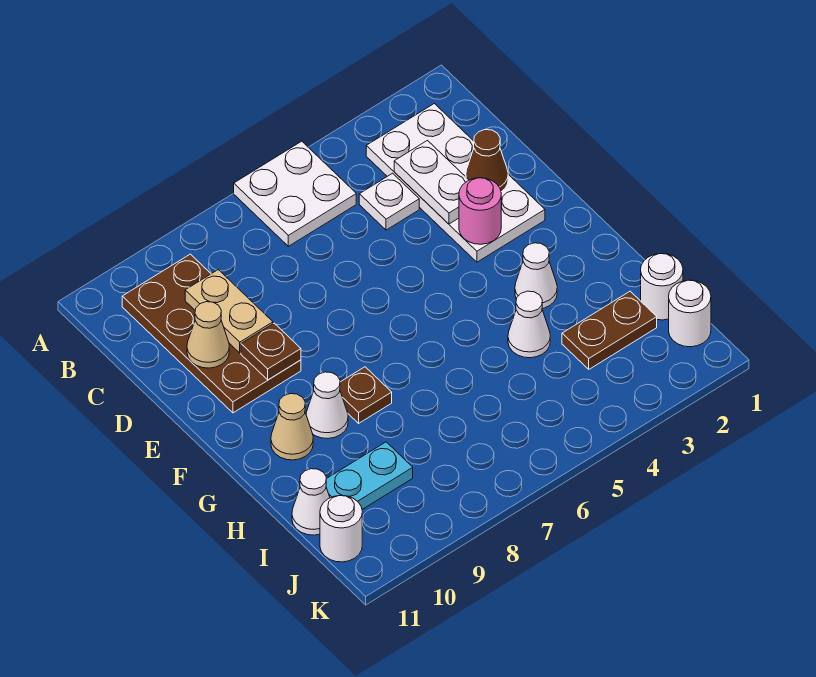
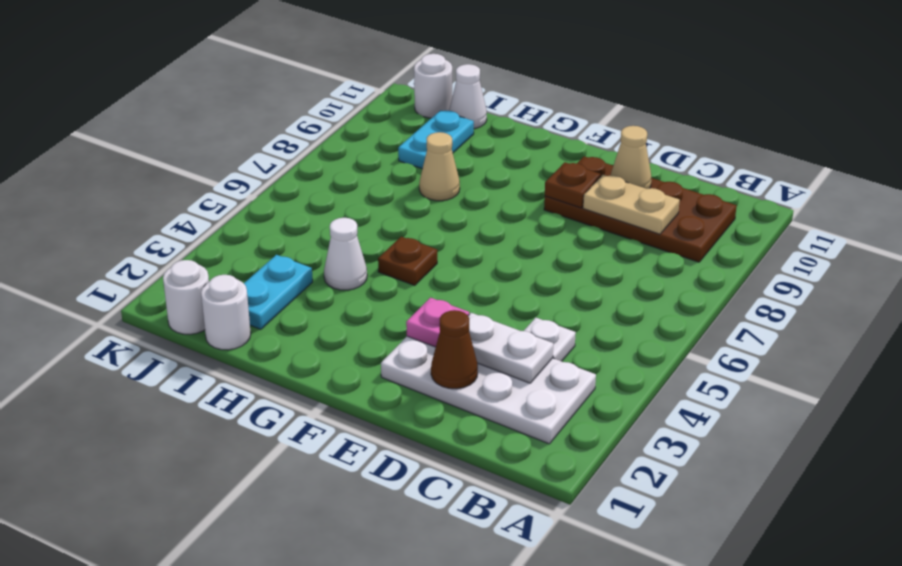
white plate A5:B6 level 1 -> none
pink round brick E3 level 2 -> pink plate E3 level 2
white cone G3 level 1 -> none
brown plate G8 level 1 -> brown plate G5 level 1
white cone G9 level 1 -> none
tan cone G10 level 1 -> tan cone H8 level 1
brown plate I2:I3 level 1 -> cyan plate I2:I3 level 1

